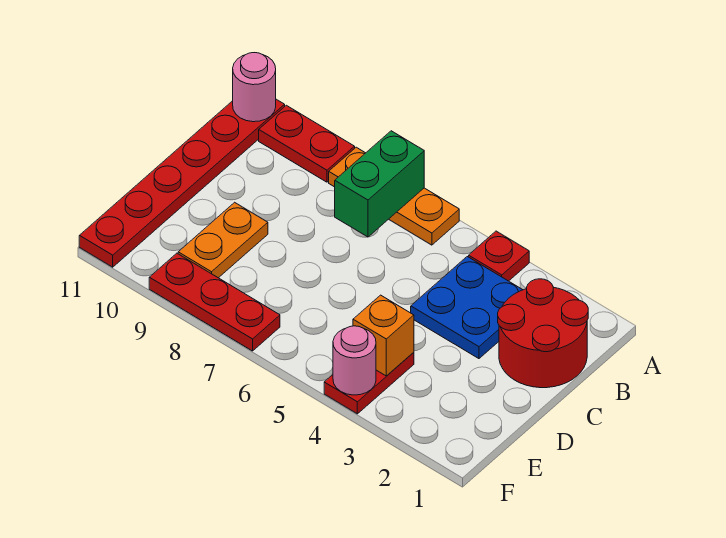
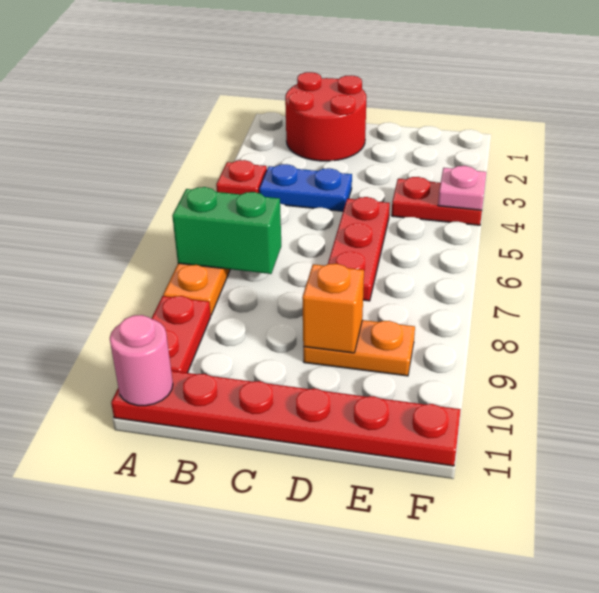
blue plate B3:C4 level 1 -> blue plate B4:C4 level 1
orange brick E4 level 2 -> orange brick D9 level 2
pink round brick F4 level 2 -> pink plate F4 level 2
red plate F7:F9 level 1 -> red plate D5:D7 level 1

